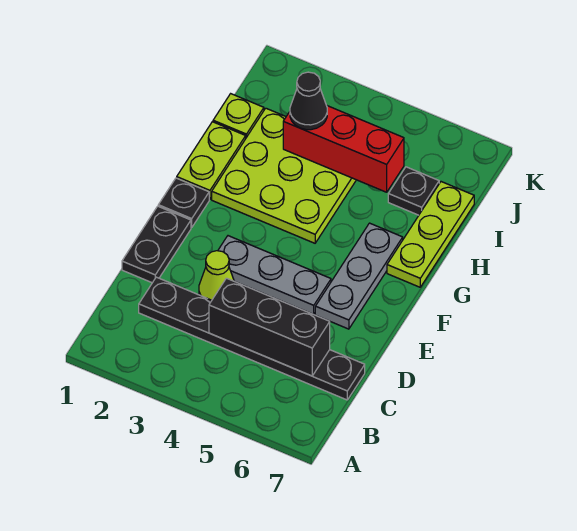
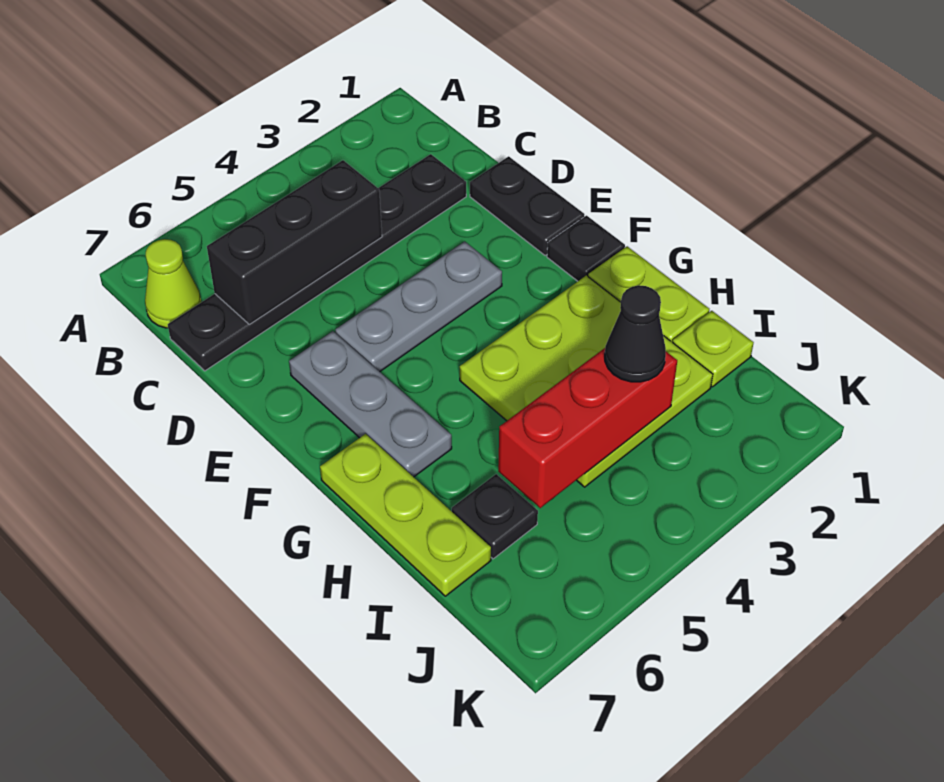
lime cone D3 level 1 -> lime cone B7 level 1

